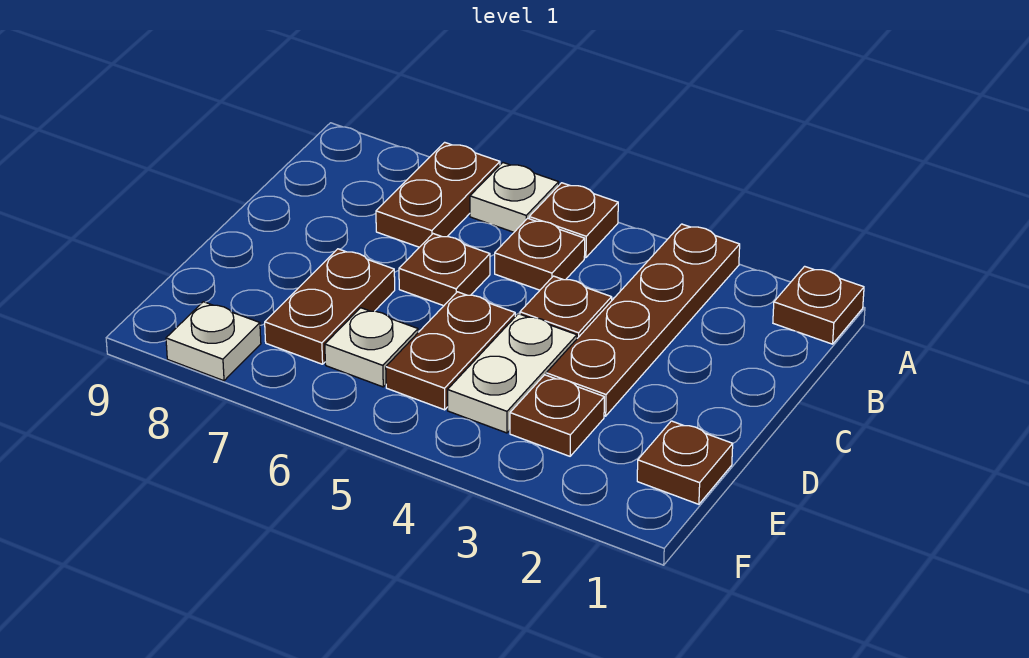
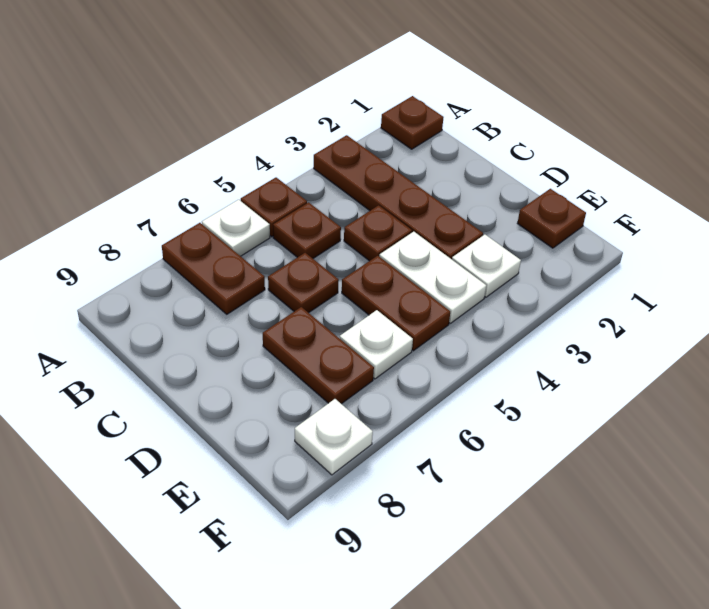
brown plate E3 level 1 -> white plate E3 level 1

